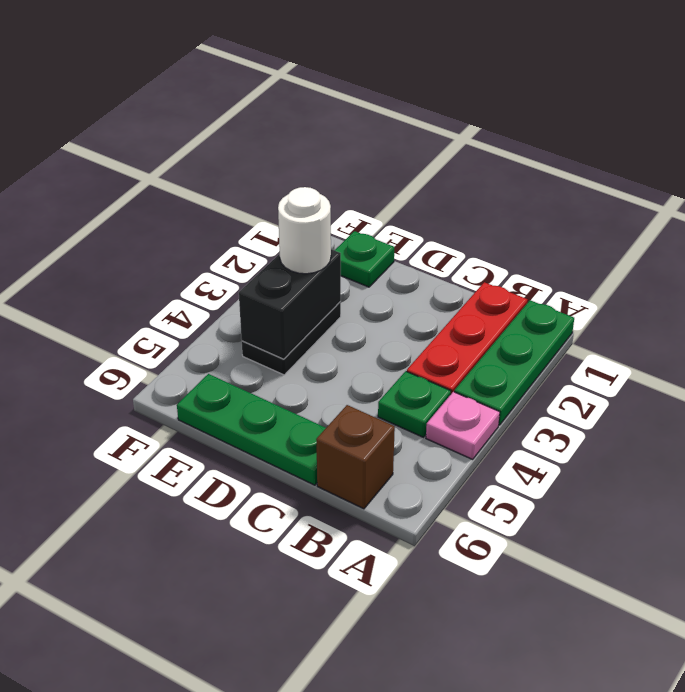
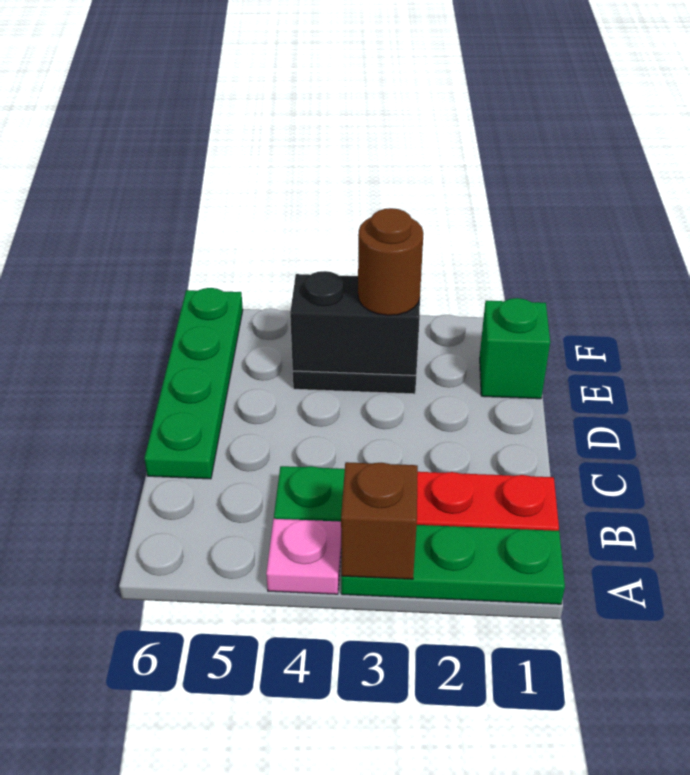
brown brick B6 level 1 -> brown brick A3 level 2
green plate C6:E6 level 1 -> green plate C6:F6 level 1
green plate E1 level 1 -> green brick E1 level 1
white round brick E3 level 3 -> brown round brick E3 level 3

